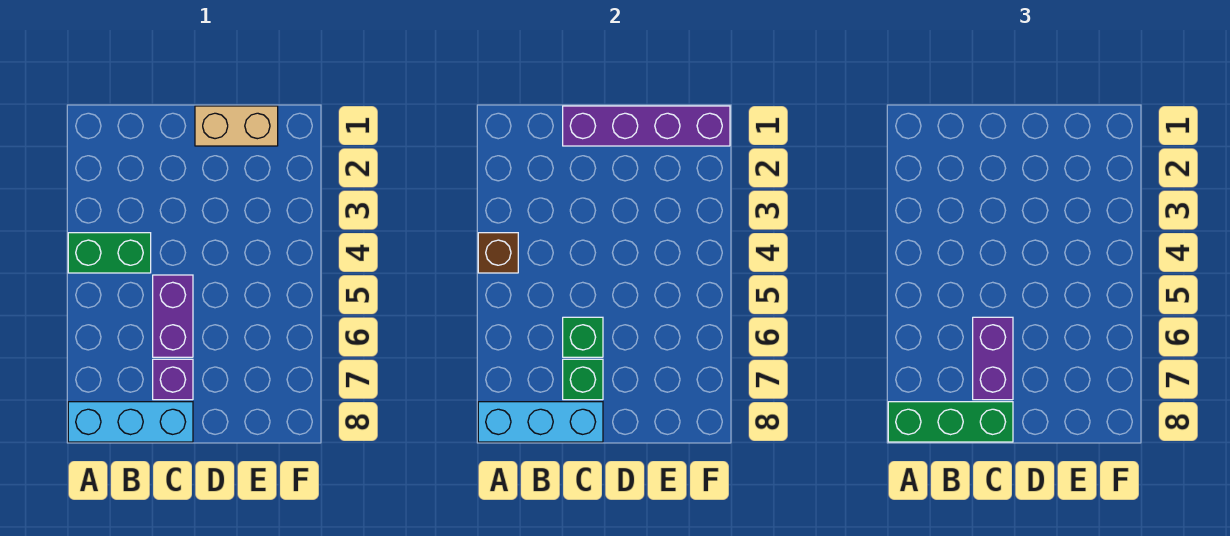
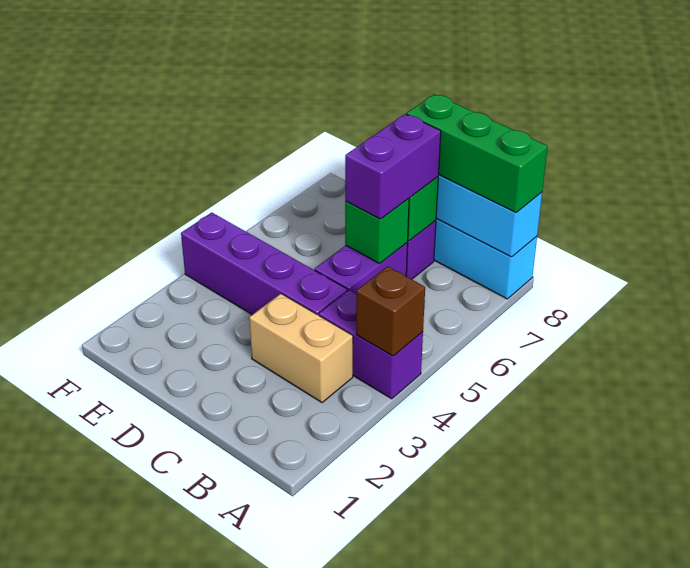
green brick A4:B4 level 1 -> purple brick A4:B4 level 1
purple brick C1:F1 level 2 -> purple brick C4:F4 level 1
tan brick D1:E1 level 1 -> tan brick B3:C3 level 1

